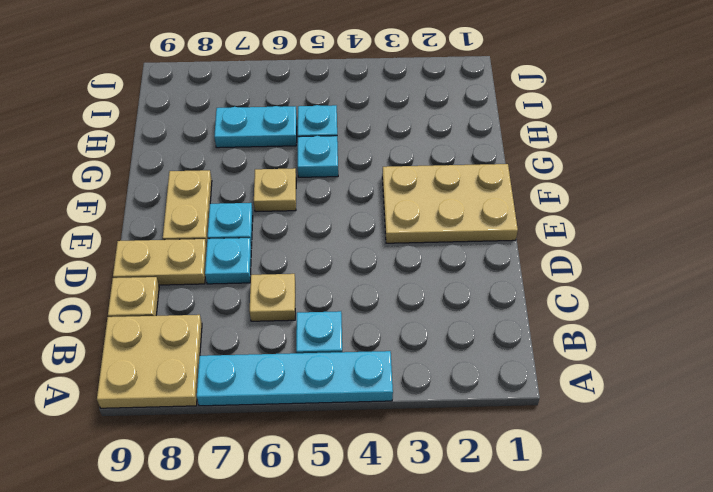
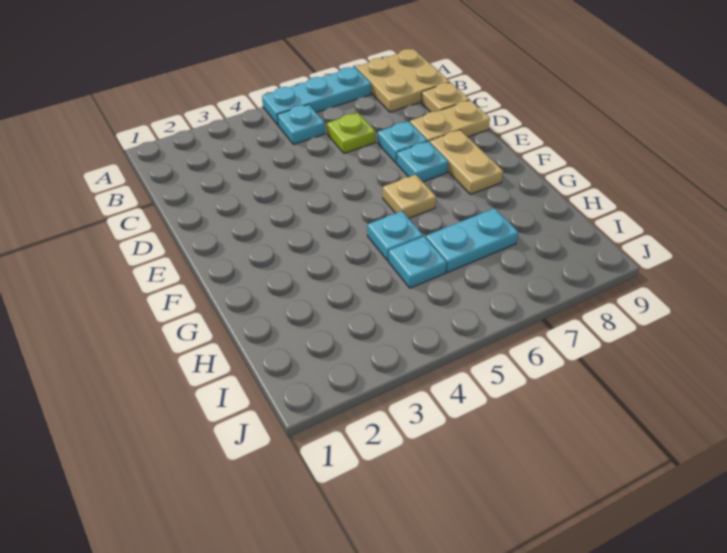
cyan plate A4:A7 level 1 -> cyan plate A5:A7 level 1
tan plate C6 level 1 -> lime plate C6 level 1
tan plate E1:F3 level 1 -> none

